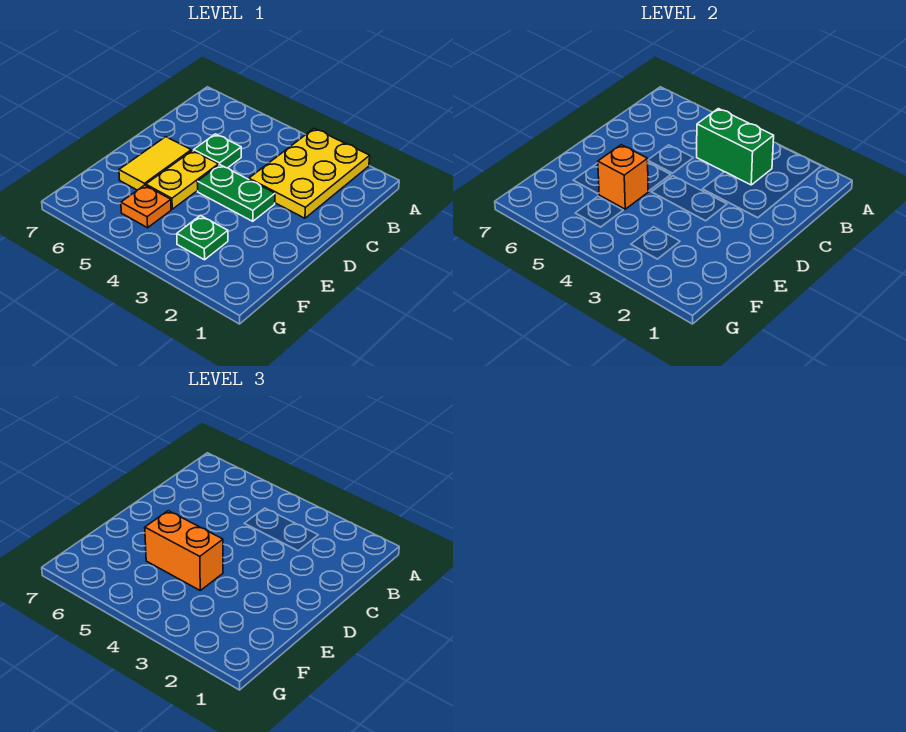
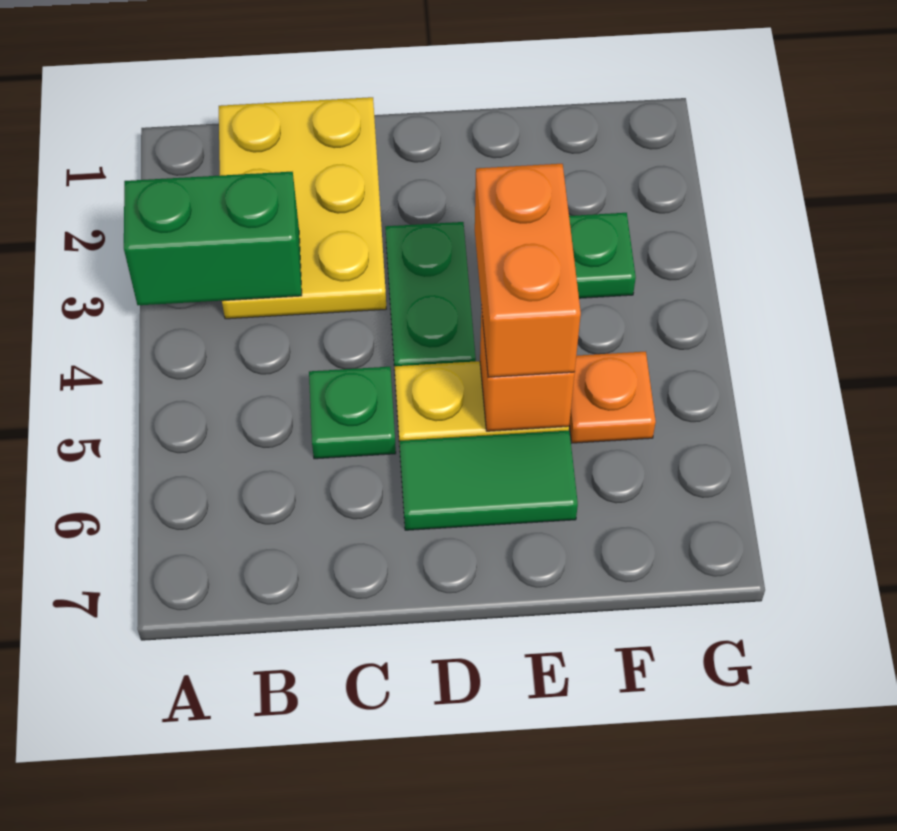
yellow plate A2:C3 level 1 -> yellow plate B1:C3 level 1
green brick B3:B4 level 2 -> green brick A3:B3 level 2
yellow tile D6:E6 level 1 -> green tile D6:E6 level 1

